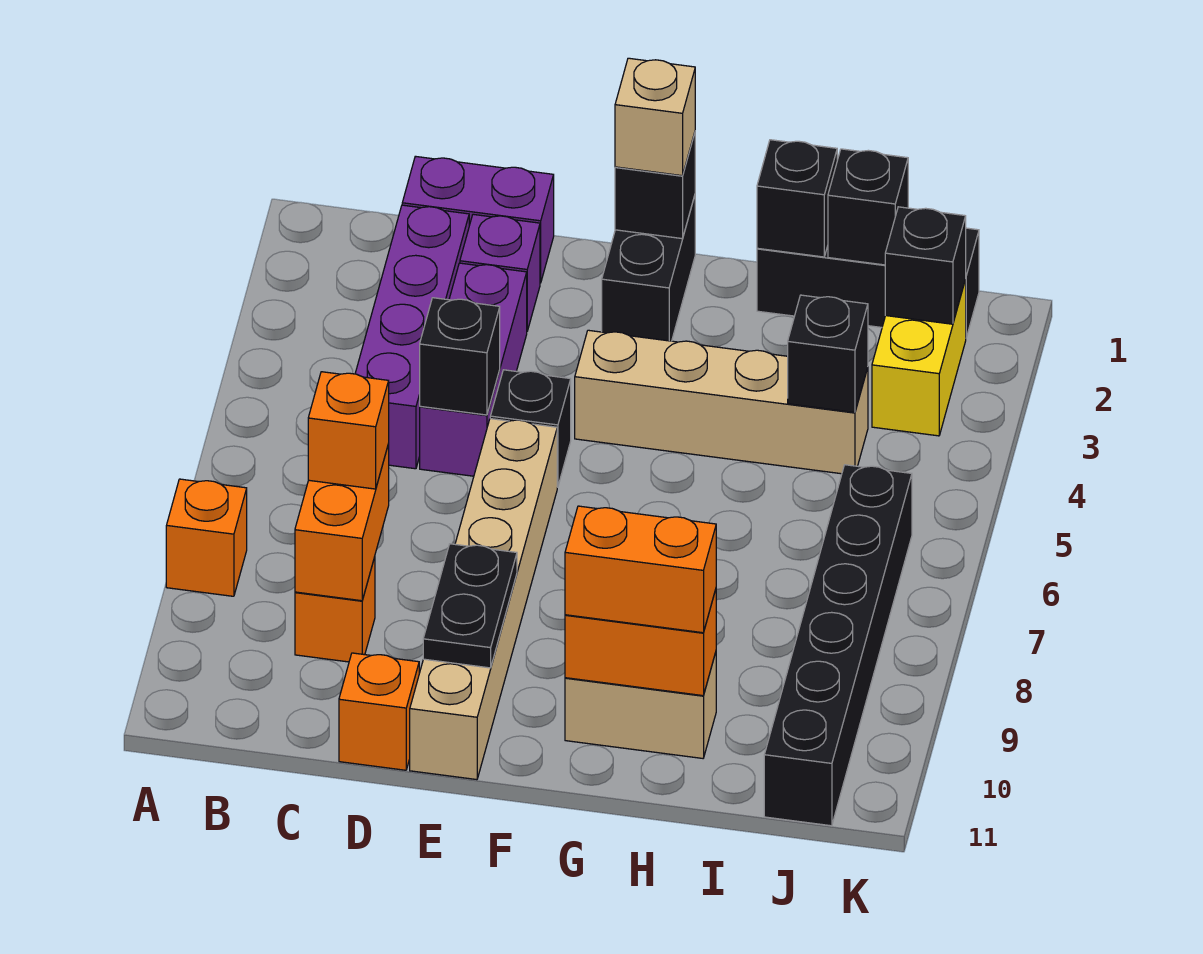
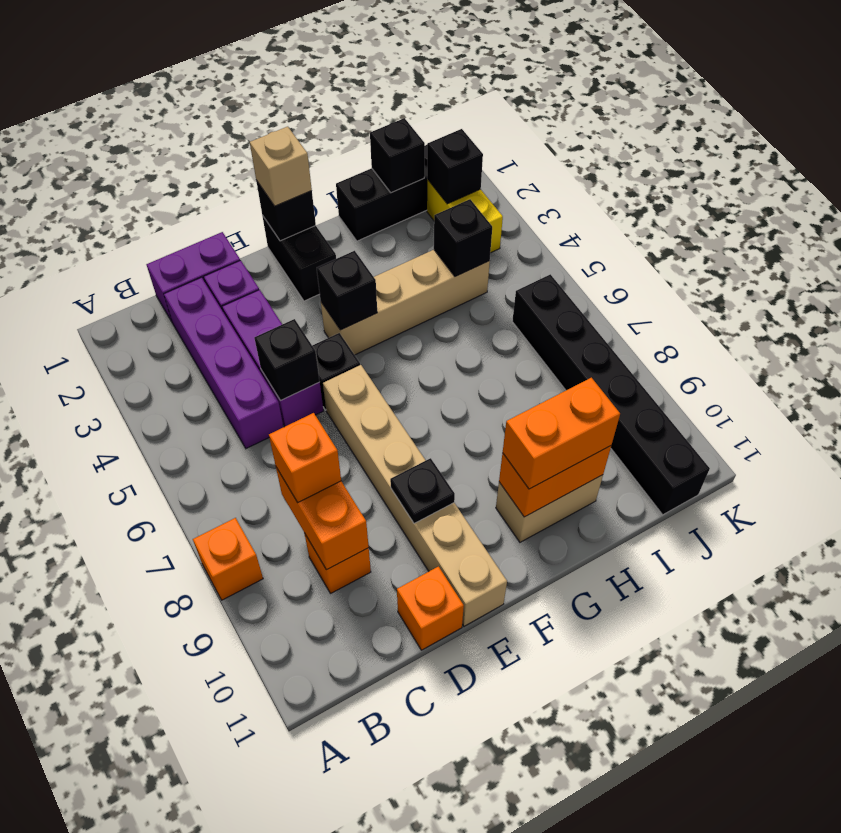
black plate E9:E10 level 2 -> black plate E9 level 2
black brick H1 level 2 -> black brick F4 level 2

